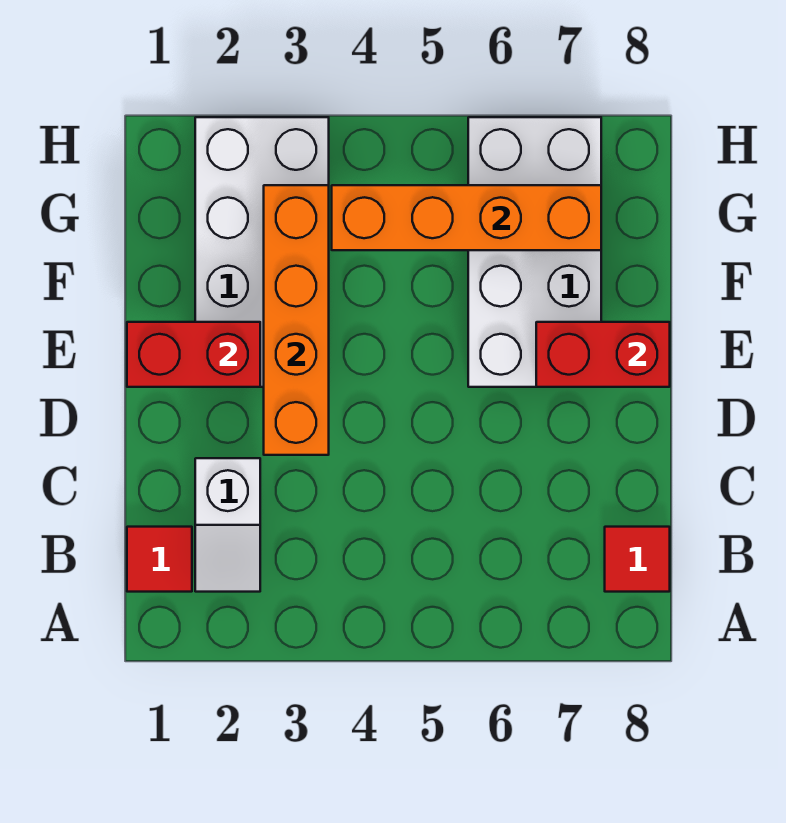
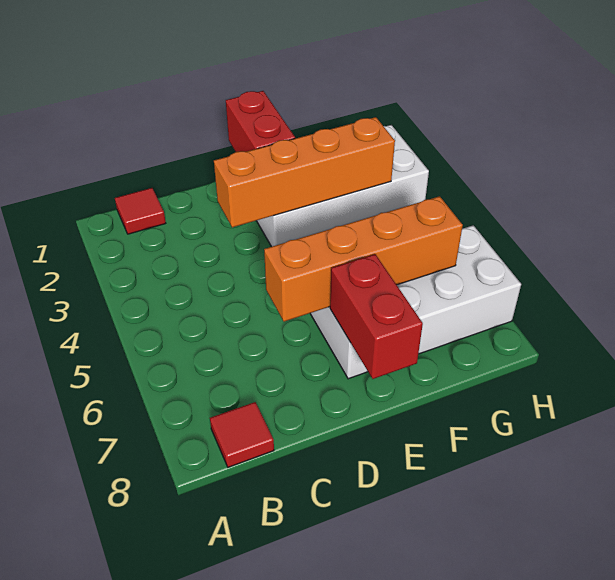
white slope B2:C2 level 1 top C -> none
orange brick G4:G7 level 2 -> orange brick D6:G6 level 2

